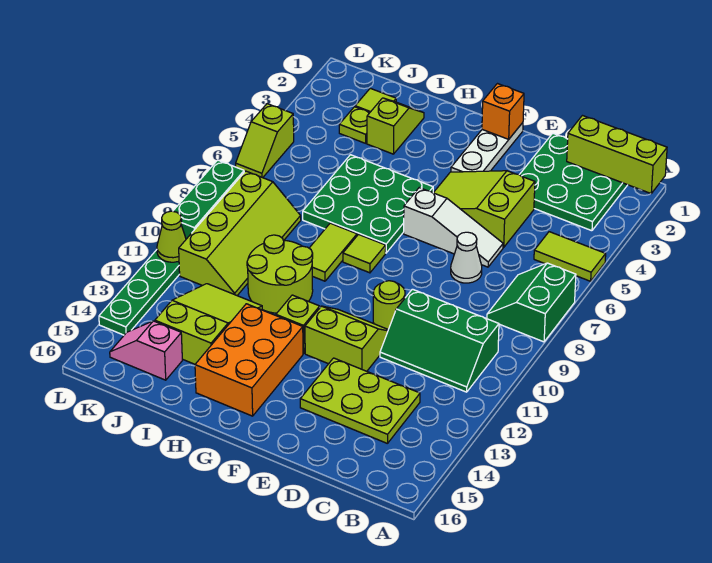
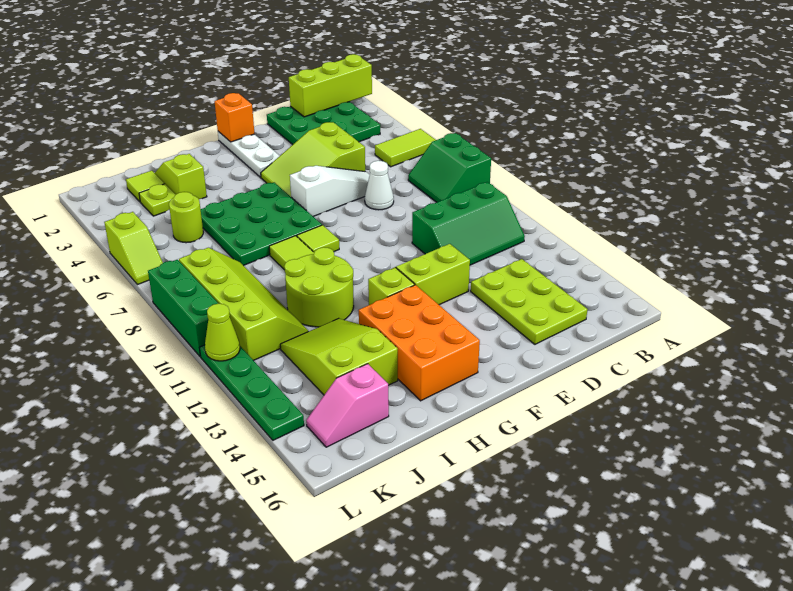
lime plate C13:E14 level 1 -> lime plate C13:D15 level 1
lime round brick E10 level 1 -> lime round brick J5 level 1

